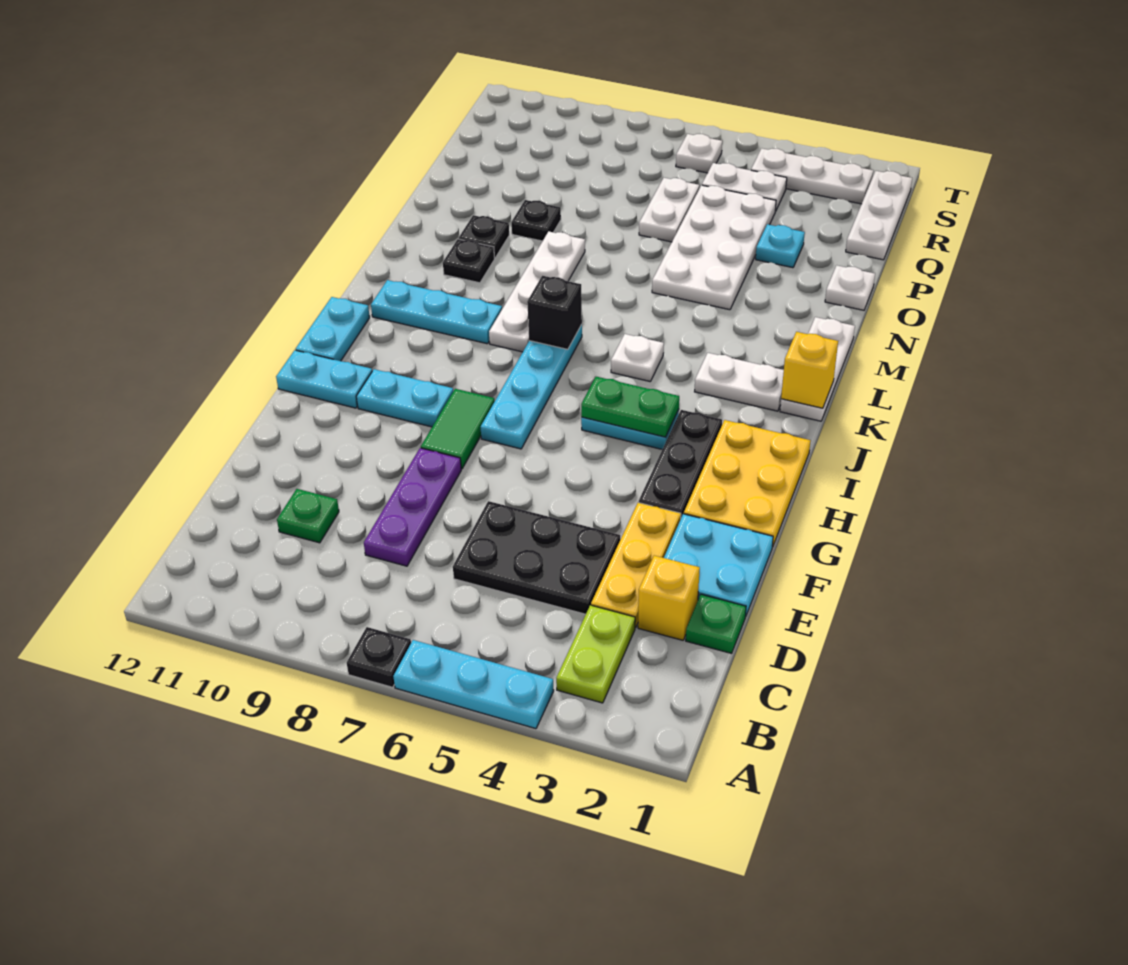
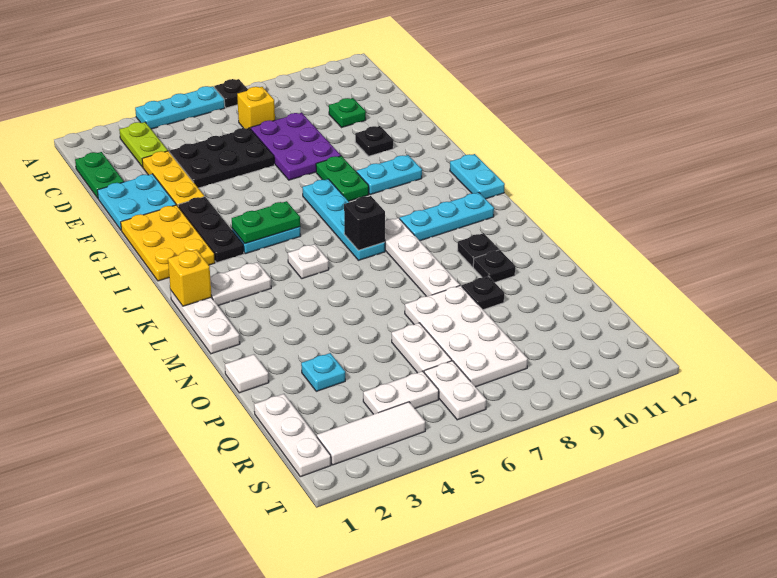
green plate D1 level 1 -> green plate C1:D1 level 1
yellow brick D2 level 1 -> yellow brick C7 level 1
purple plate D8:F8 level 1 -> purple plate D7:F8 level 1
none -> black plate F10 level 1
green tile G8:H8 level 1 -> green plate G8:H8 level 1
cyan plate H11:H12 level 1 -> none
white plate N4:Q5 level 1 -> white plate O7:R8 level 1
white plate O1 level 1 -> white tile O1 level 1
white plate S2:S4 level 1 -> white tile S2:S4 level 1
white plate S6 level 1 -> white plate R6:S6 level 1

